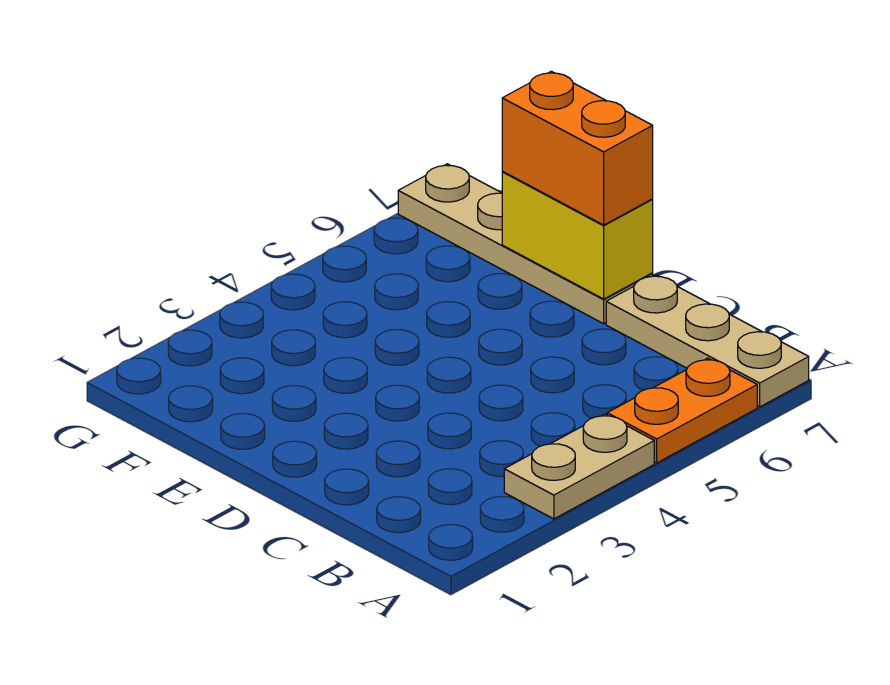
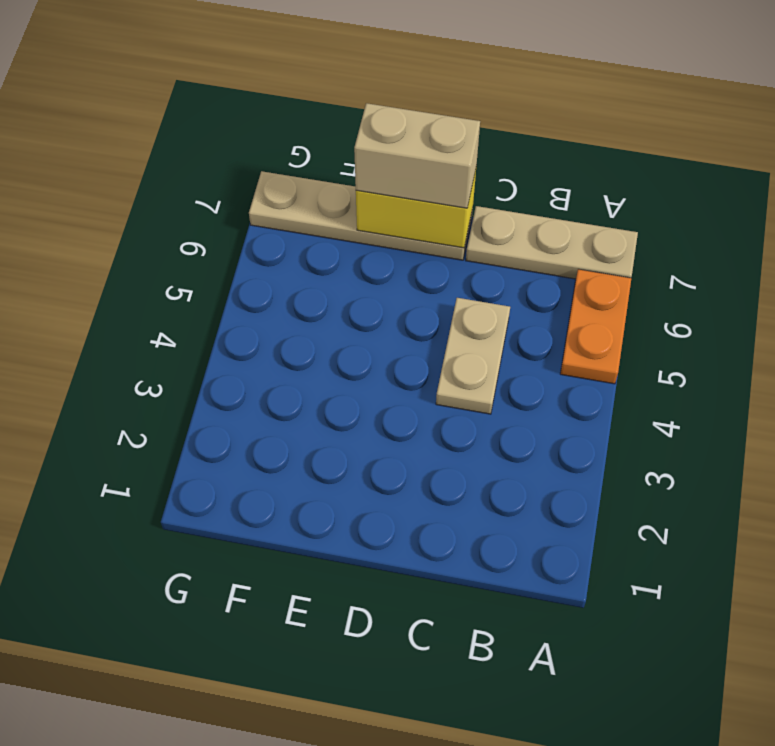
tan plate A3:A4 level 1 -> tan plate C4:C5 level 1
orange brick D7:E7 level 3 -> tan brick D7:E7 level 3

